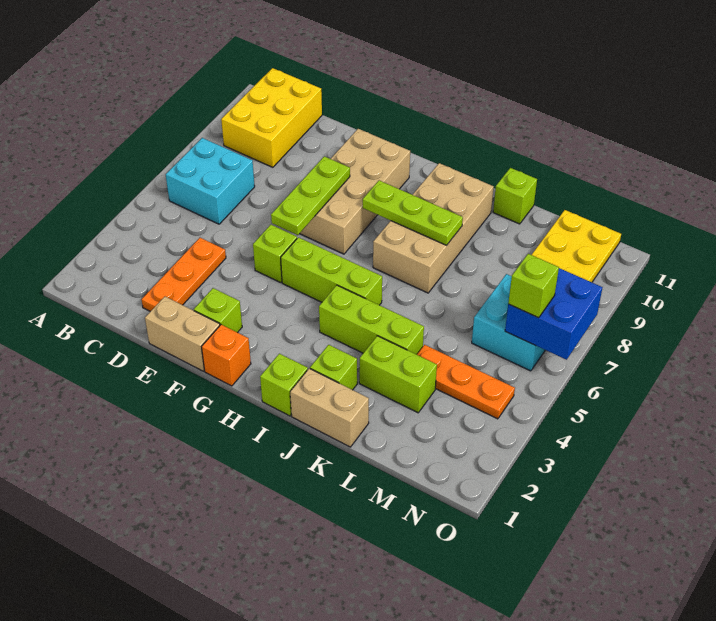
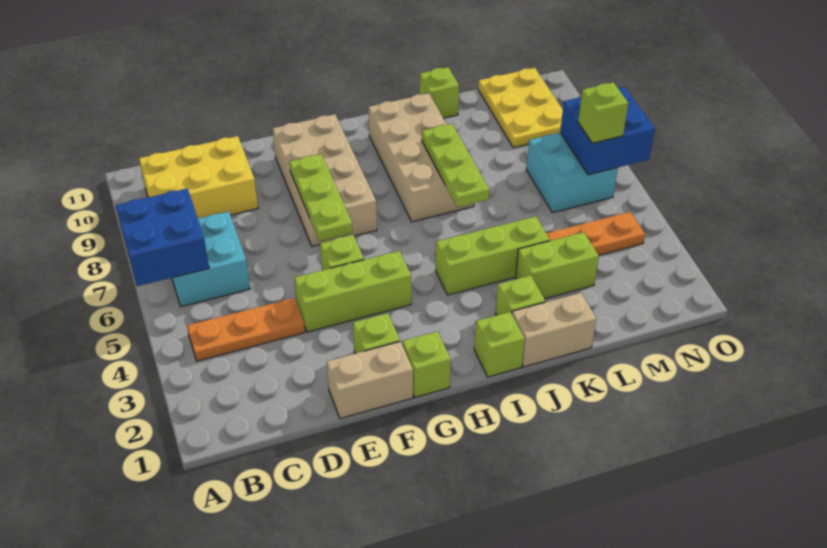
none -> blue brick A6:B7 level 2
yellow brick B9:C11 level 1 -> yellow brick B9:D10 level 1
orange plate D2:D4 level 1 -> orange plate B4:D4 level 1
orange brick G1 level 1 -> lime brick G1 level 1
lime brick G5:I5 level 1 -> lime brick E4:G4 level 1
lime plate H8:J8 level 2 -> lime plate J6:J8 level 2

